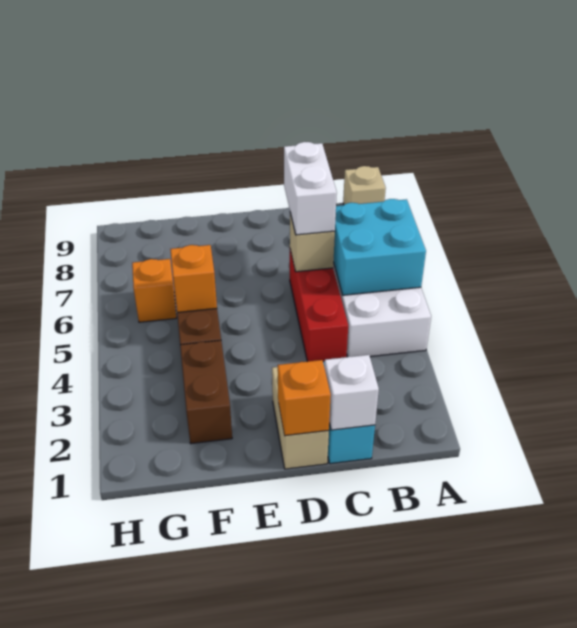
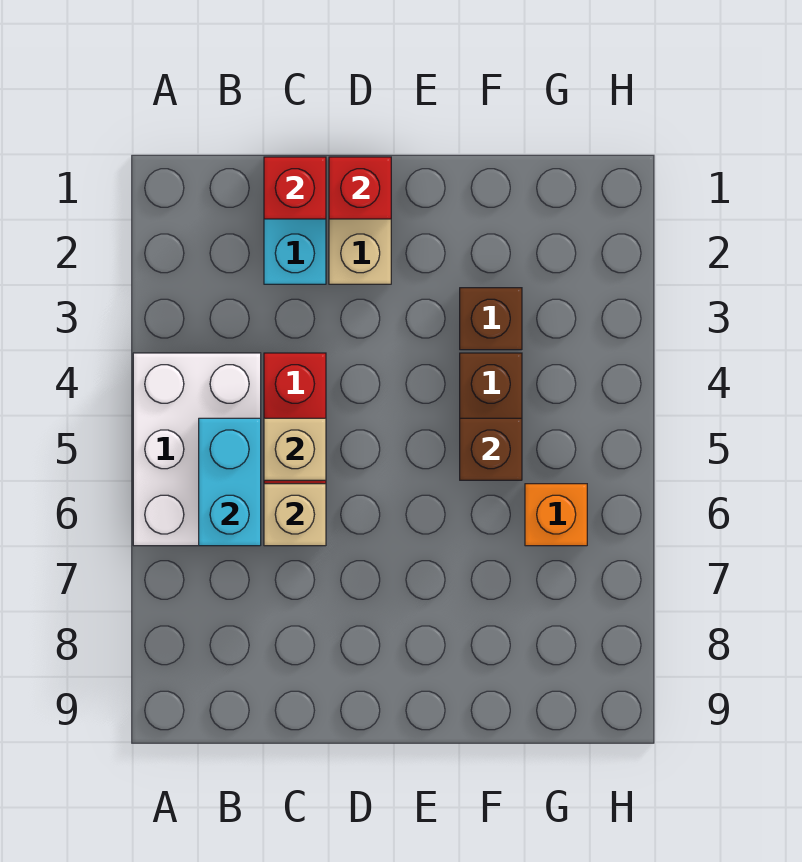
cyan brick A5:B6 level 2 -> cyan brick B5:B6 level 2
tan brick A9 level 1 -> tan brick C5 level 2
white brick C1 level 2 -> red brick C1 level 2
white brick C6:C7 level 3 -> none
orange brick D1 level 2 -> red brick D1 level 2
brown brick F2:F3 level 1 -> brown brick F3 level 1
orange brick F5 level 2 -> brown brick F5 level 2

